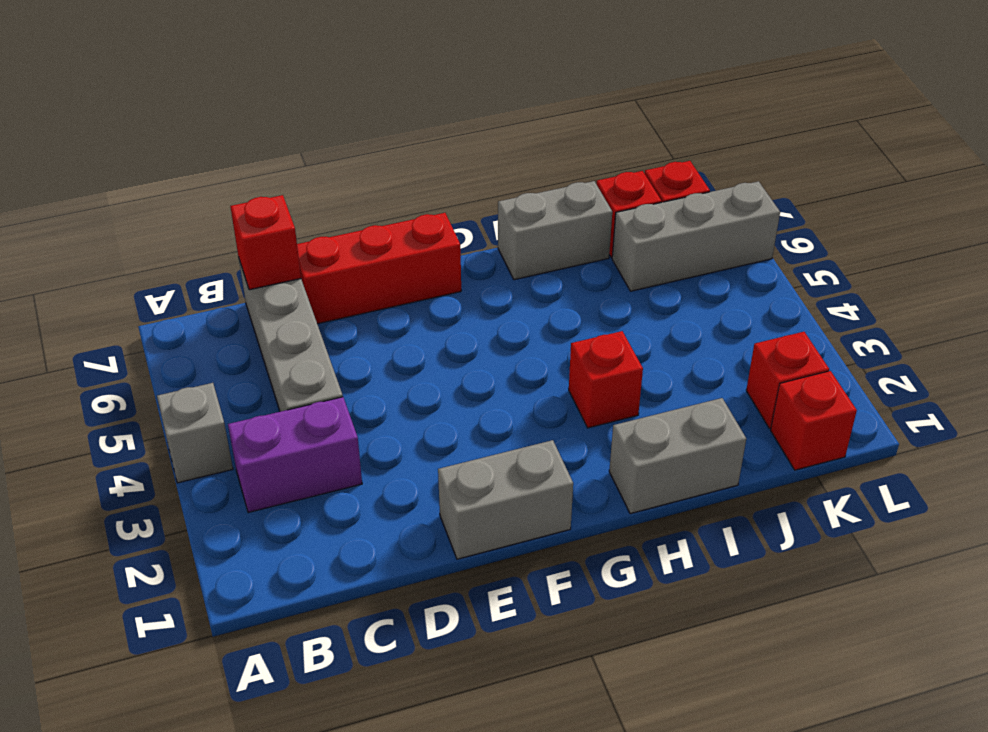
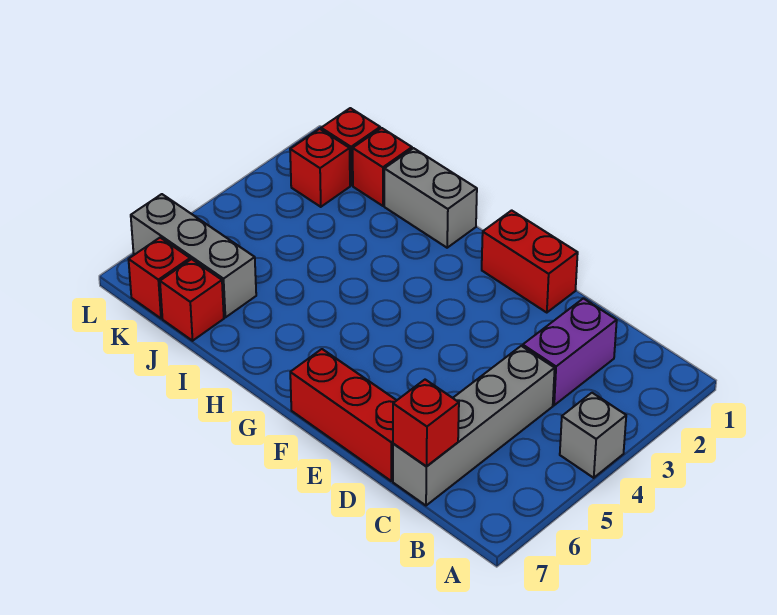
purple brick B3:C3 level 1 -> purple brick C2:C3 level 1
grey brick E1:F1 level 1 -> red brick E1:F1 level 1
red brick H3 level 1 -> red brick J1 level 1
grey brick H7:I7 level 1 -> none

